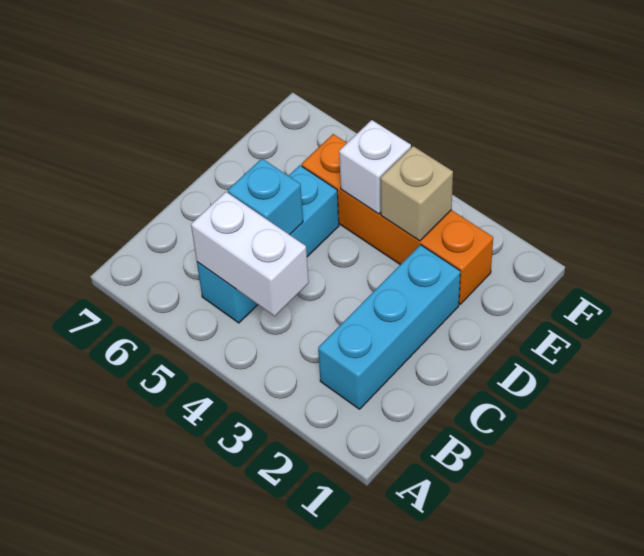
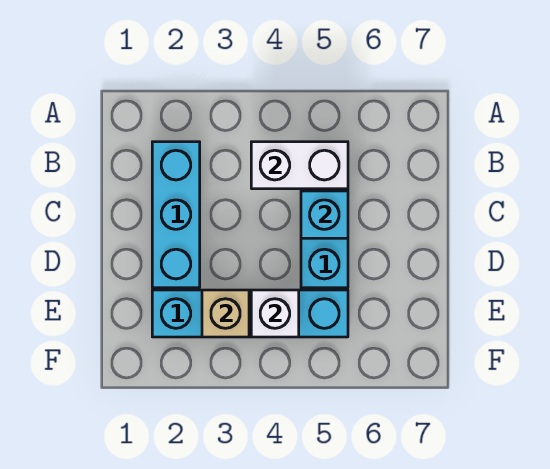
orange brick E2:E5 level 1 -> cyan brick E2:E5 level 1

